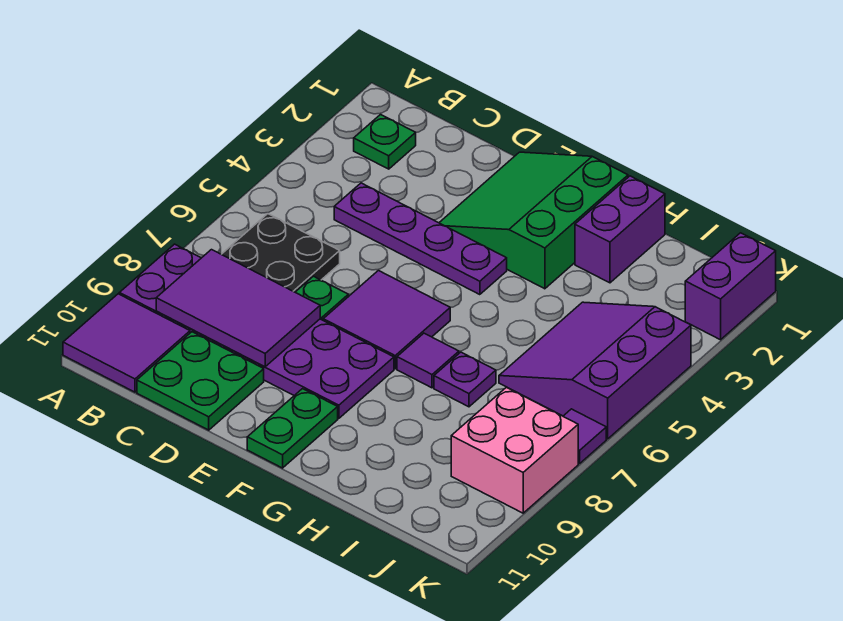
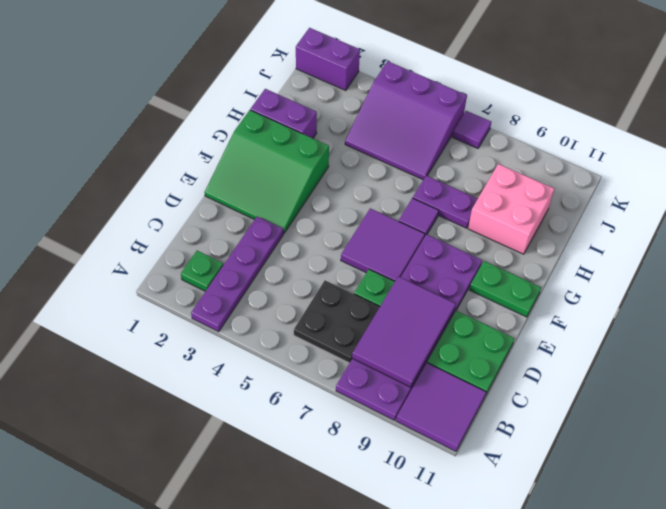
purple plate C4:F4 level 1 -> purple plate A3:D3 level 1
purple plate H7 level 1 -> purple plate H7:H8 level 1
pink brick J8:K9 level 1 -> pink brick H9:I10 level 1

